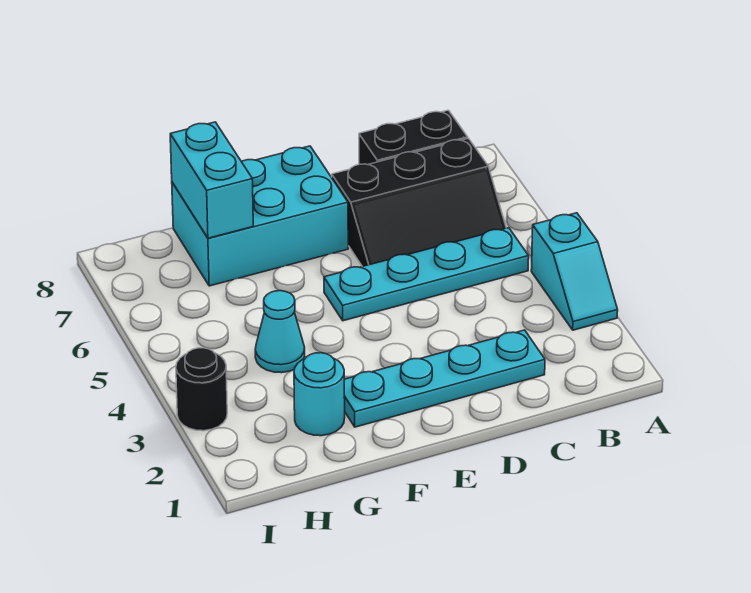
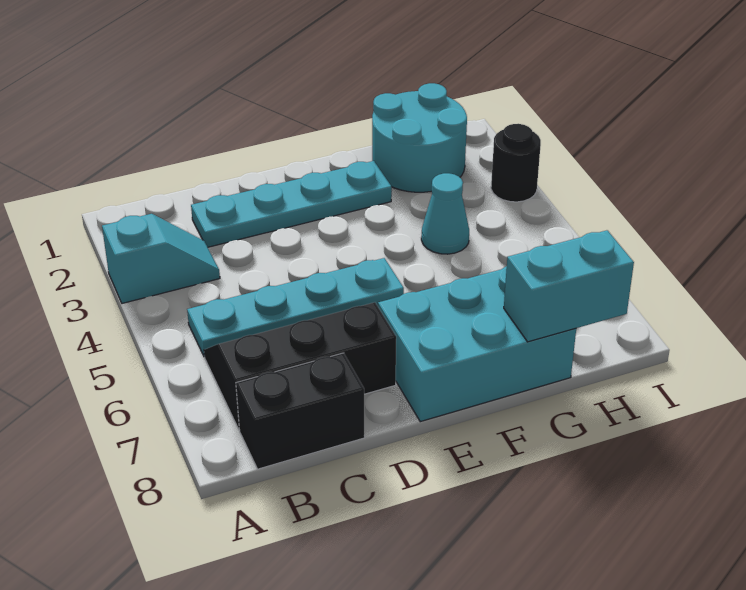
cyan slope A3:A4 level 1 top 4 -> cyan slope A3:B3 level 1 top A
cyan round brick G2 level 1 -> cyan round brick G1:H2 level 1
cyan brick G7:G8 level 2 -> cyan brick G8:H8 level 2

